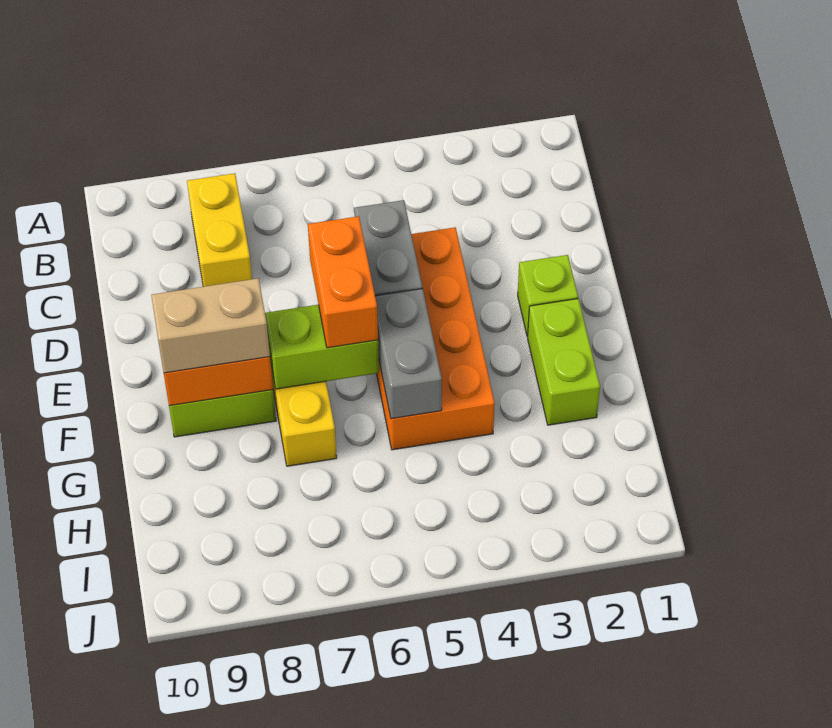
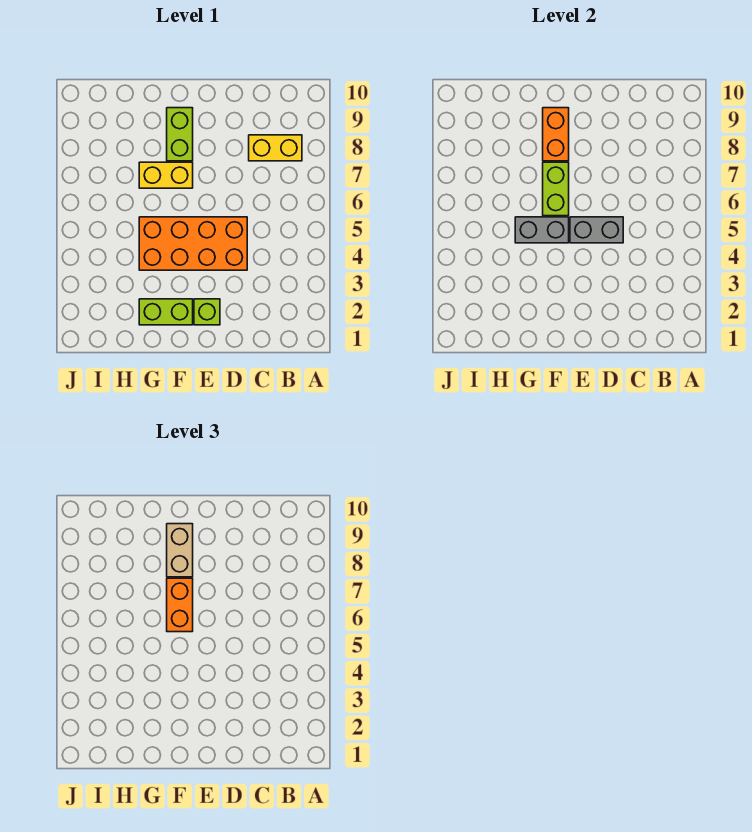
orange brick E6:F6 level 3 -> orange brick F6:F7 level 3

